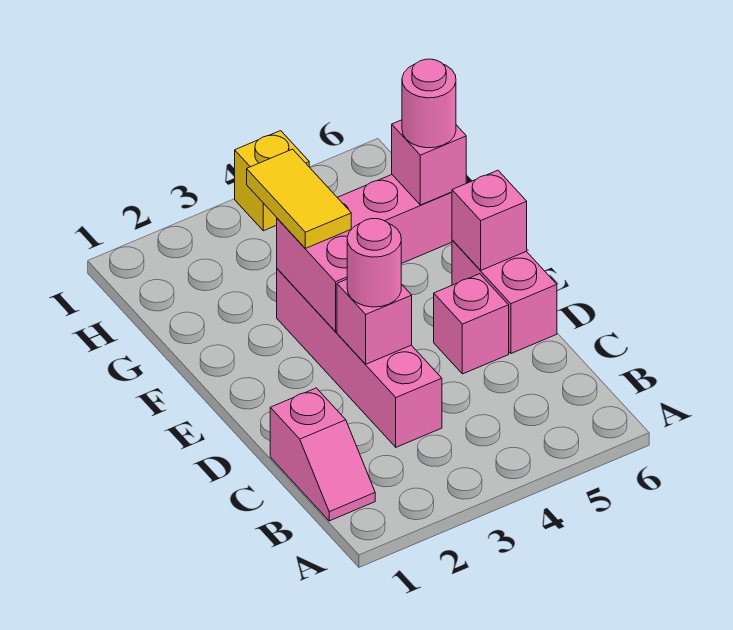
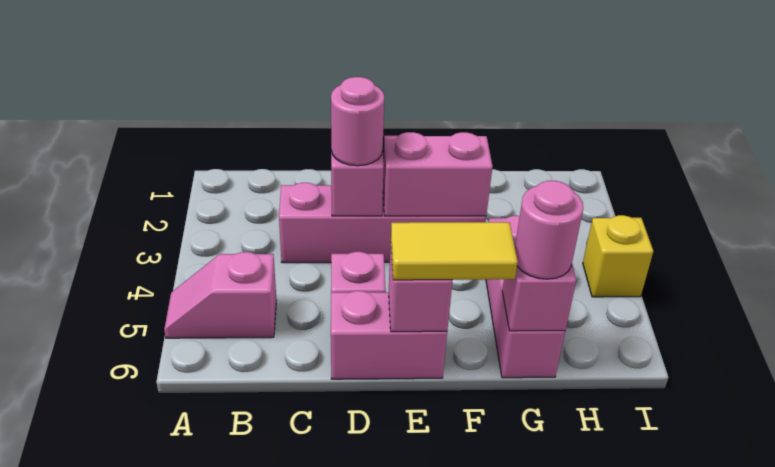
pink slope B1:C1 level 1 top C -> pink slope A5:B5 level 1 top B
yellow tile F3:G3 level 3 -> yellow tile E6:F6 level 3

